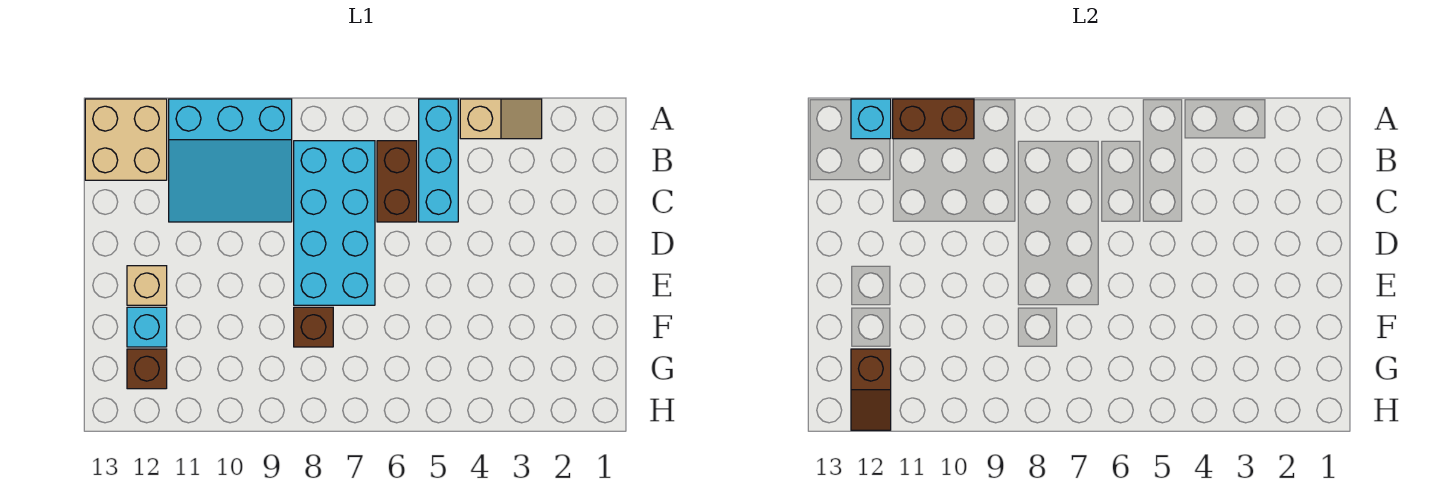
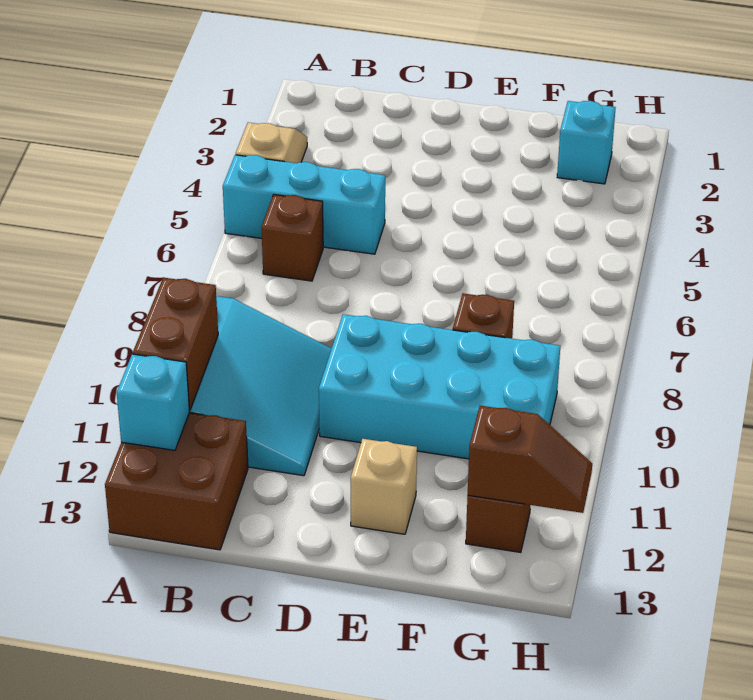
tan brick A12:B13 level 1 -> brown brick A12:B13 level 1
brown brick B6:C6 level 1 -> brown brick B6 level 1
cyan brick B7:E8 level 1 -> cyan brick D9:G10 level 1
cyan brick F12 level 1 -> cyan brick G2 level 1

